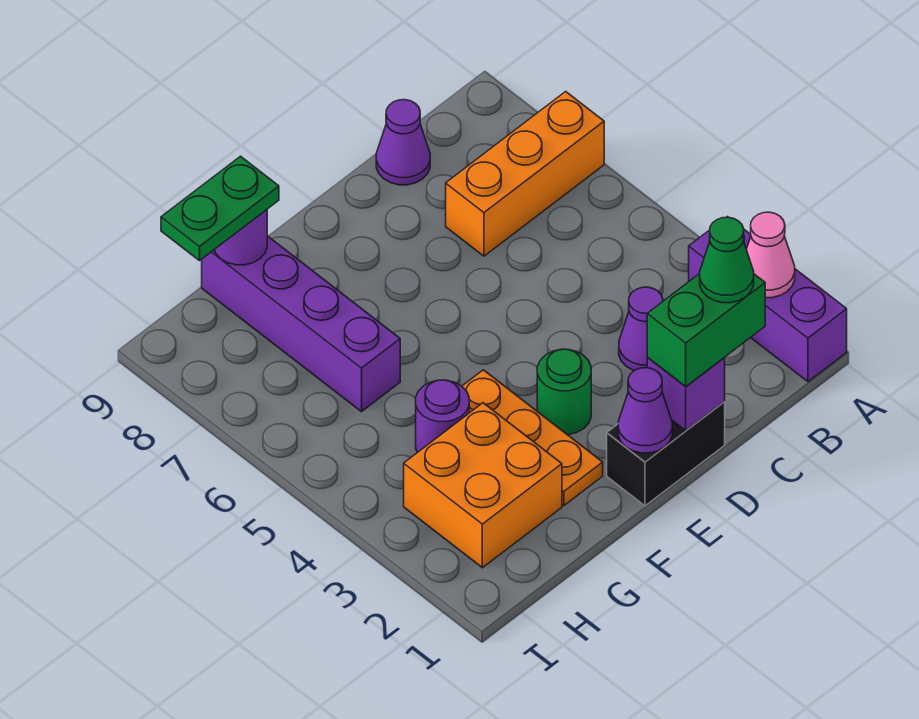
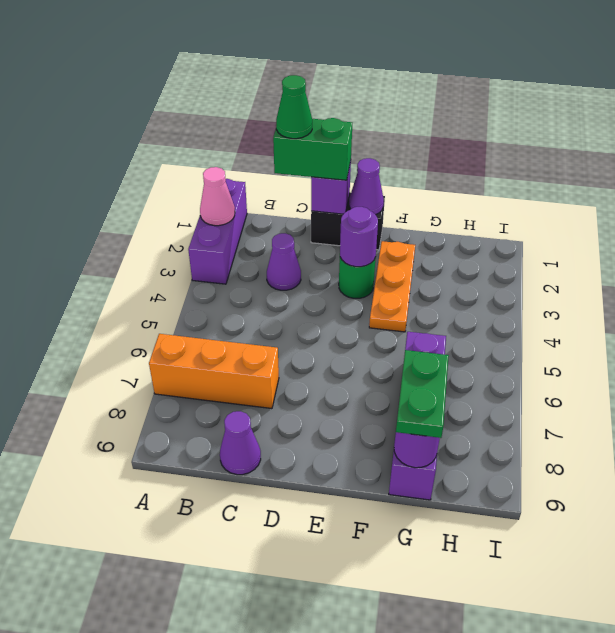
orange brick G2:H3 level 1 -> none
purple round brick G4 level 1 -> purple round brick E3 level 2
green plate G9:H9 level 3 -> green plate G8:G9 level 3

